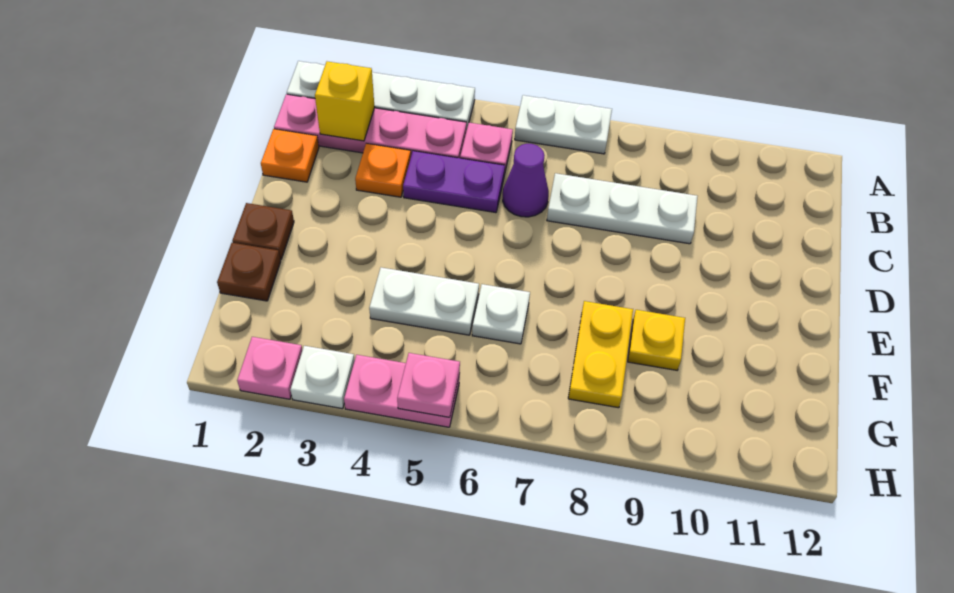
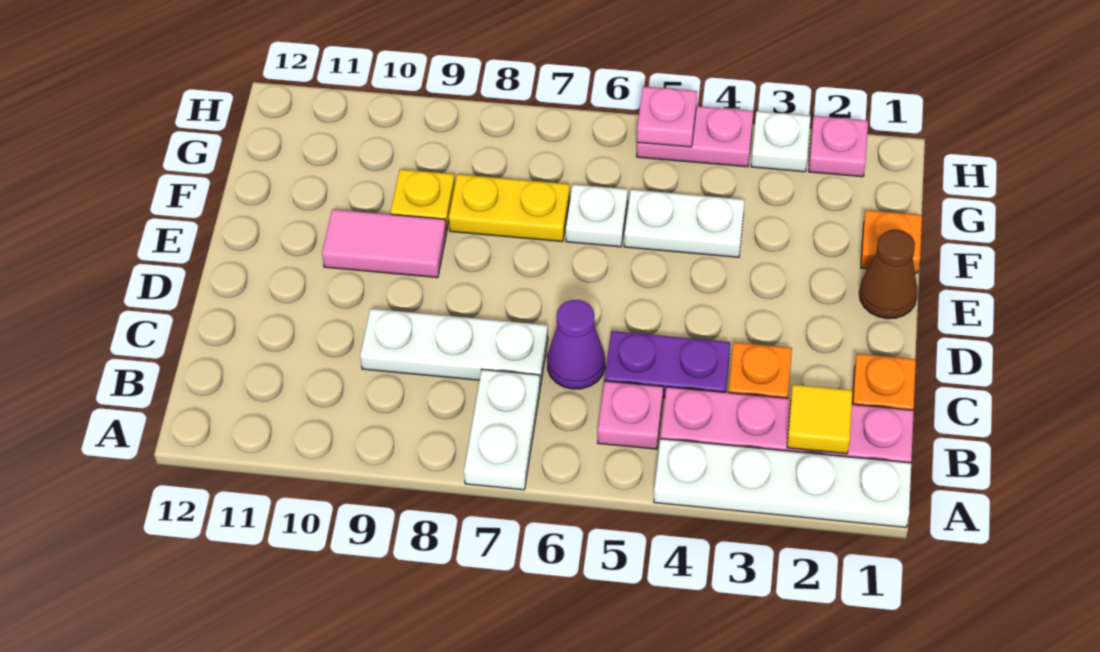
white plate A6:A7 level 1 -> white plate A7:B7 level 1
yellow brick B2 level 2 -> yellow tile B2 level 2
brown plate E1 level 1 -> brown cone E1 level 1
none -> pink tile E9:E10 level 1
brown plate F1 level 1 -> orange plate F1 level 1
yellow plate F8:G8 level 1 -> yellow plate F7:F8 level 1

